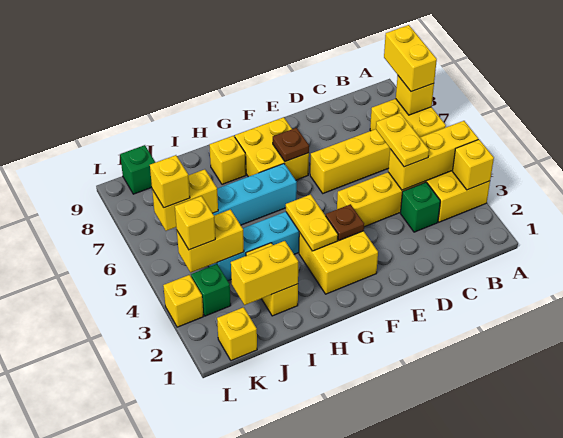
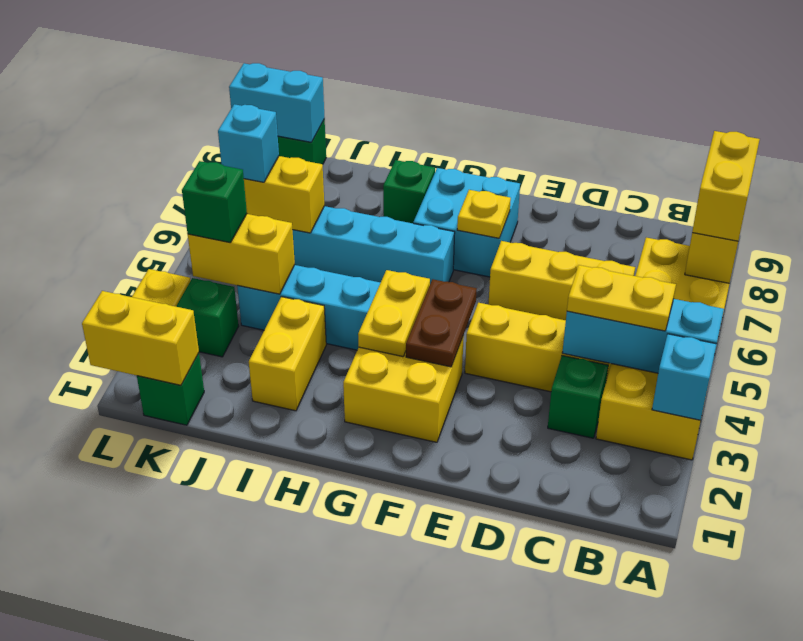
yellow brick A3 level 2 -> cyan brick A3 level 2
yellow brick A4:C4 level 2 -> cyan brick A4:C4 level 2
yellow plate C4:C5 level 3 -> yellow plate B4:C4 level 3
brown plate F3 level 2 -> brown plate F3:F4 level 2
yellow brick F7:G8 level 1 -> cyan brick F7:G8 level 1
brown plate F7 level 2 -> yellow plate F7 level 2
yellow brick H8 level 1 -> green brick H8 level 1
yellow brick I2:J2 level 2 -> yellow brick K1:L1 level 2
yellow brick K1 level 1 -> green brick K1 level 1
yellow brick K4 level 3 -> green brick K4 level 3
yellow brick K6 level 3 -> cyan brick K6 level 3
none -> cyan brick K9:L9 level 2

